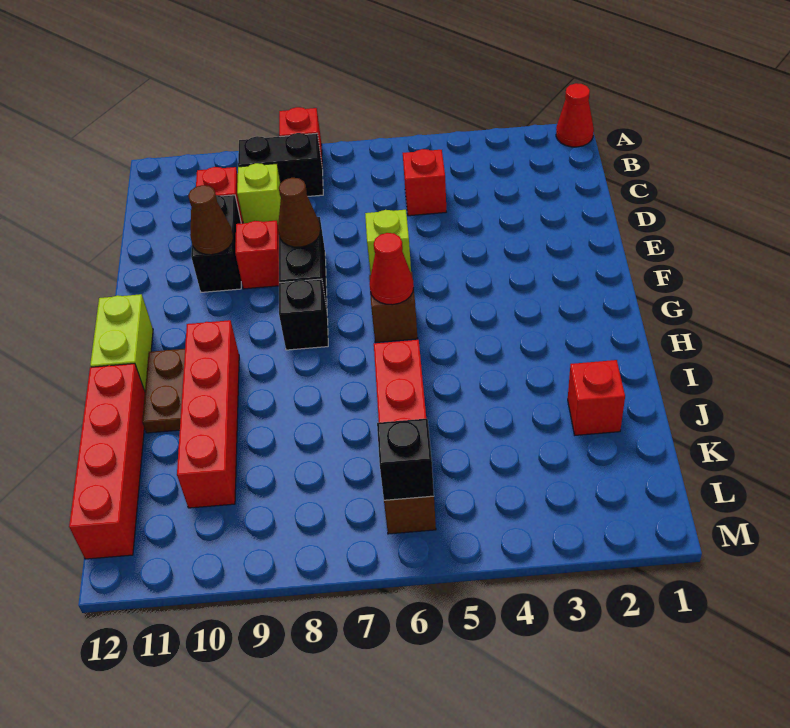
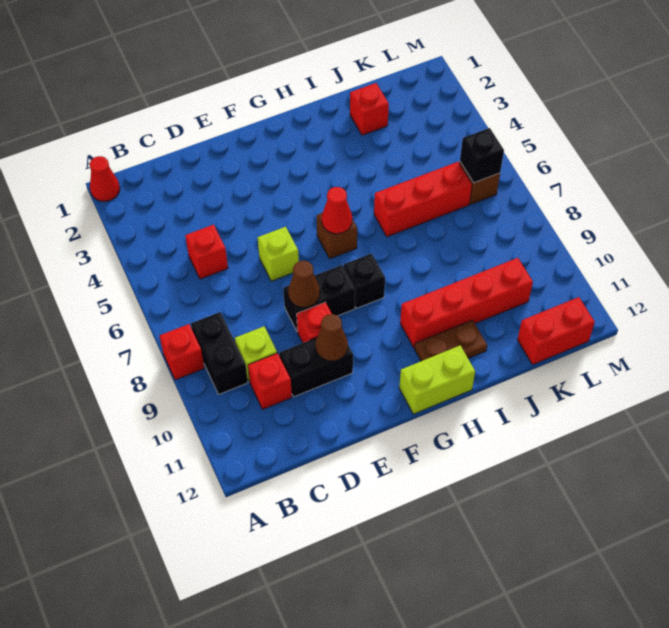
red brick I12:L12 level 1 -> red brick K12:L12 level 1

